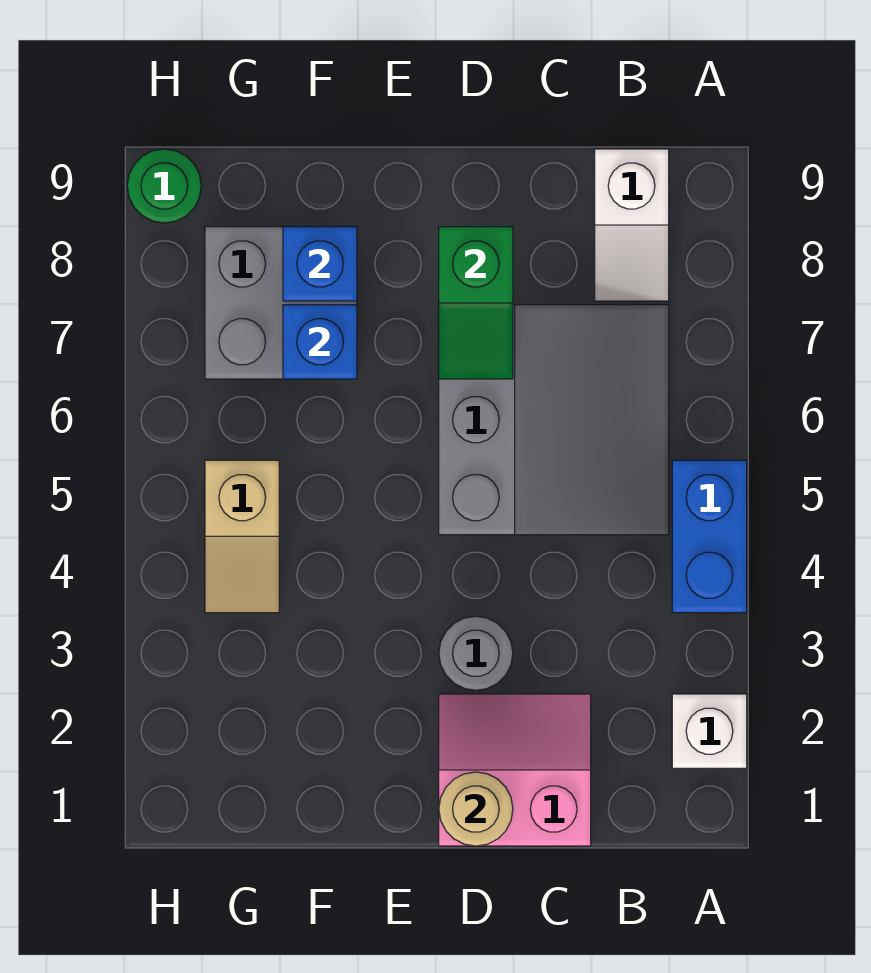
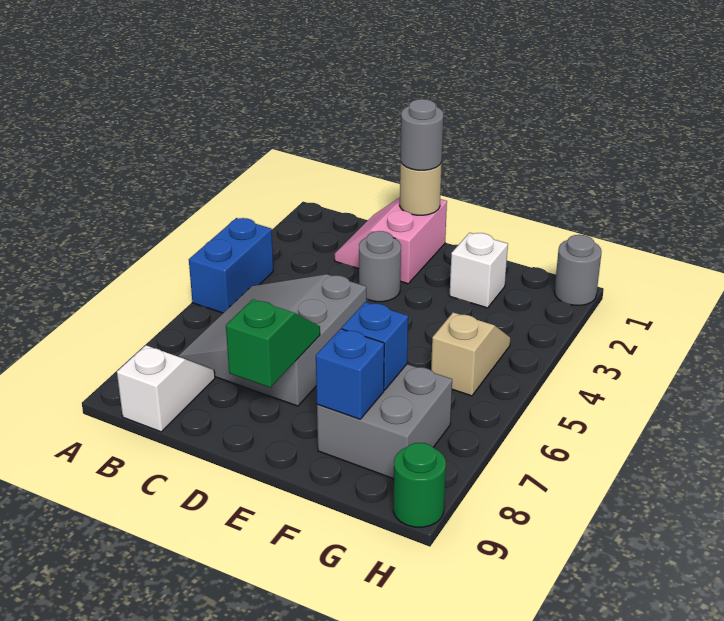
white brick A2 level 1 -> white brick F2 level 1
pink slope C1:D2 level 1 top 1 -> pink slope C1:D2 level 1 top D
none -> grey round brick D1 level 3
none -> grey round brick H1 level 1

